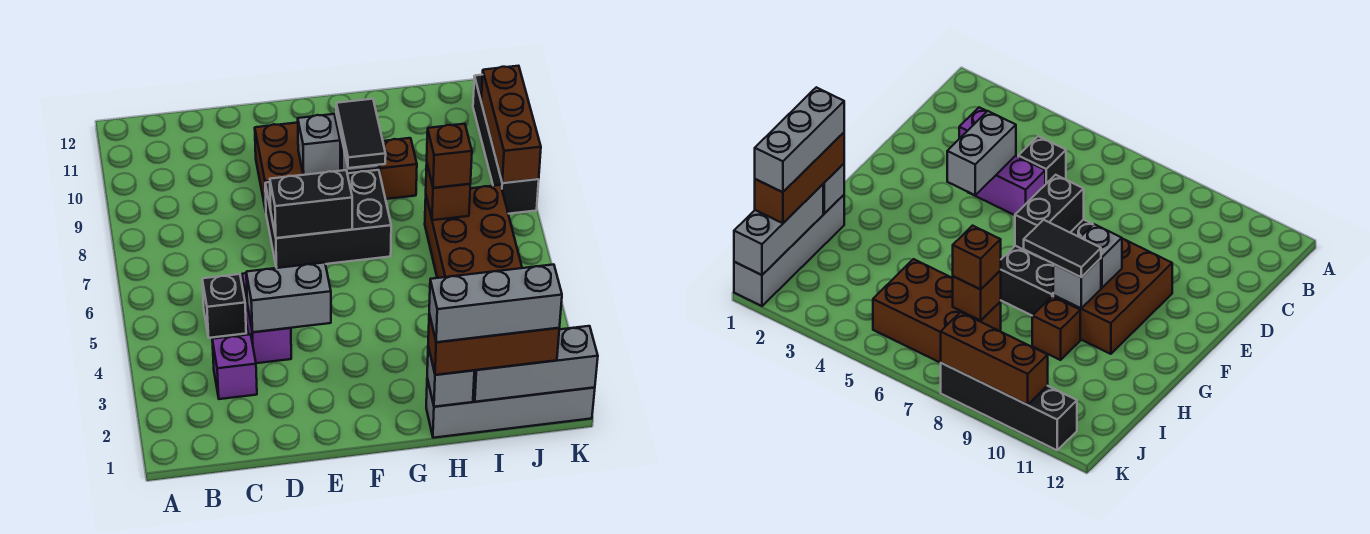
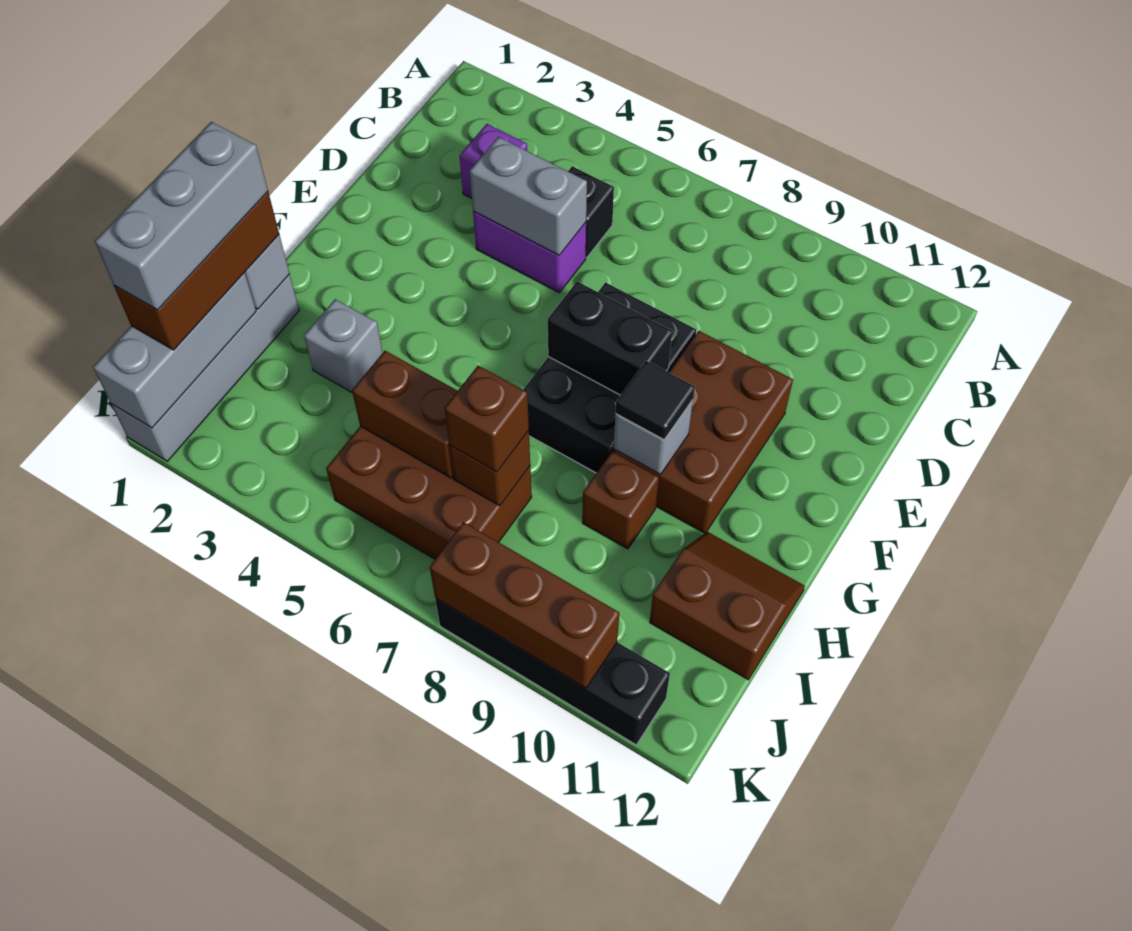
grey brick D4:E4 level 2 -> grey brick D4:D5 level 2
black brick E7:F7 level 2 -> black brick F7:F8 level 2
grey brick F9 level 2 -> grey brick H3 level 1
black tile G8:G9 level 3 -> black tile G9 level 3
none -> brown slope H11:I12 level 1 top I
none -> brown brick I5:I6 level 2

